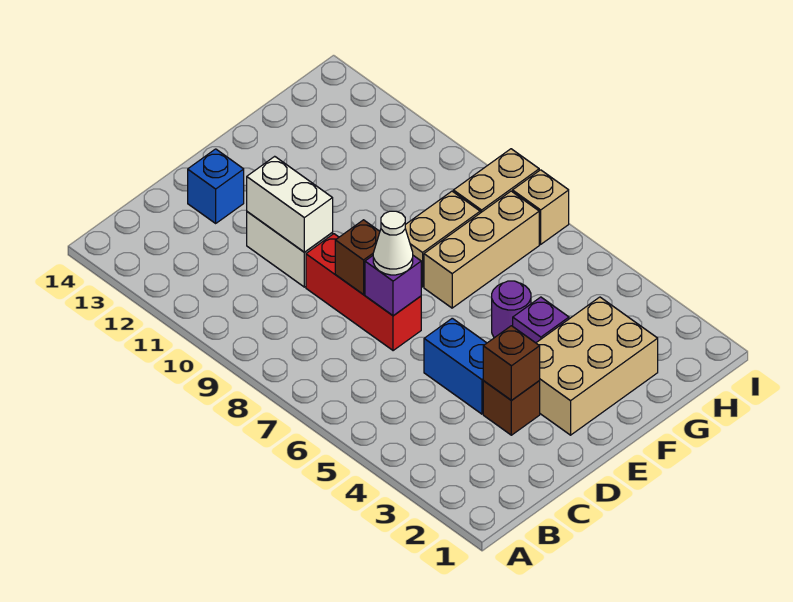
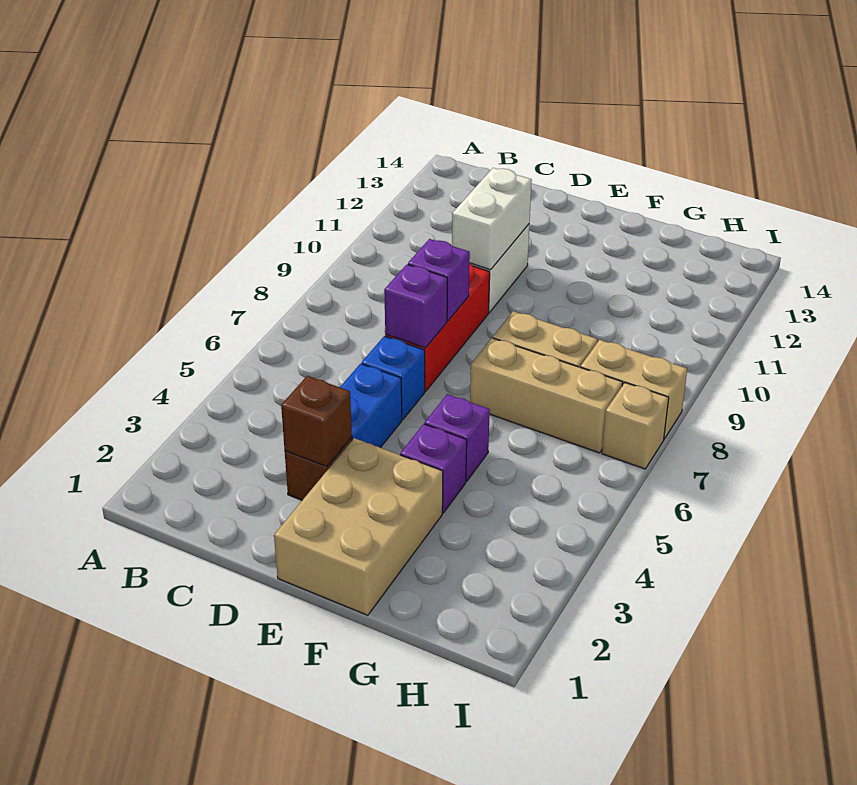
white cone D7 level 3 -> none
brown brick D8 level 2 -> purple brick D8 level 2
blue brick D13 level 1 -> blue brick D6 level 1
tan brick E2:G3 level 1 -> tan brick E1:F3 level 1
purple round brick F5 level 1 -> purple brick F5 level 1

